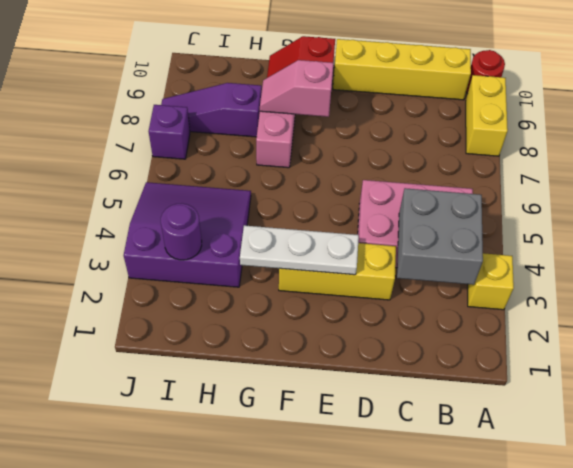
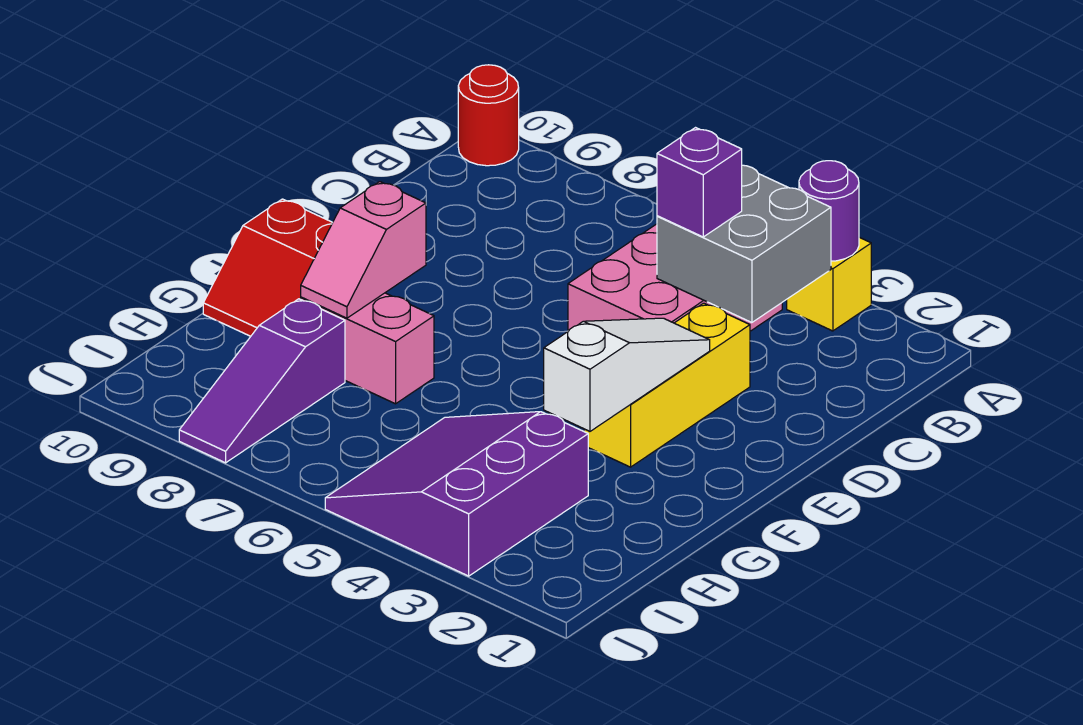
yellow brick A8:A9 level 1 -> none
yellow brick B10:E10 level 1 -> none
white plate E3:G3 level 2 -> white slope E3:G3 level 2 top G
purple round brick I3 level 2 -> purple round brick A3 level 2
purple brick J7 level 1 -> purple brick C4 level 3

